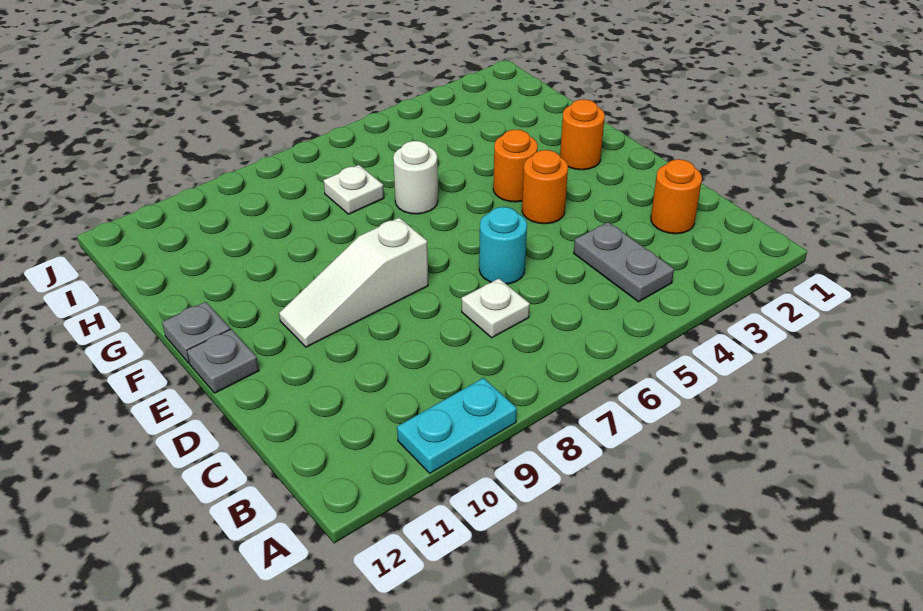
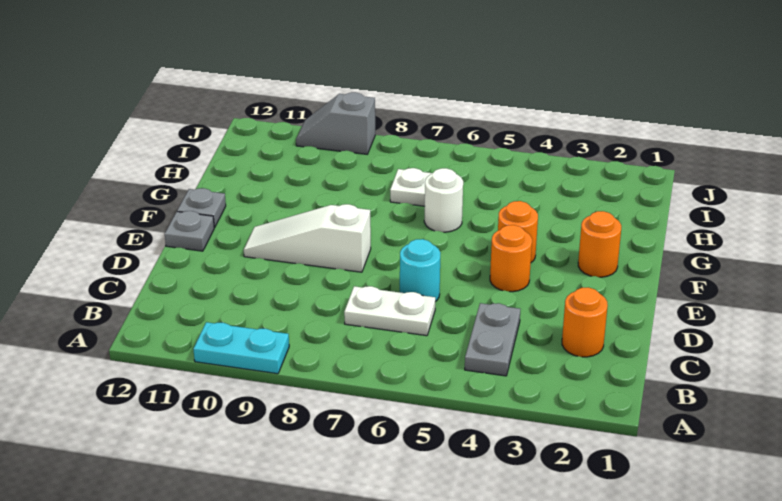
white plate C7 level 1 -> white plate C6:C7 level 1
none -> grey slope J9:J10 level 1 top 9

